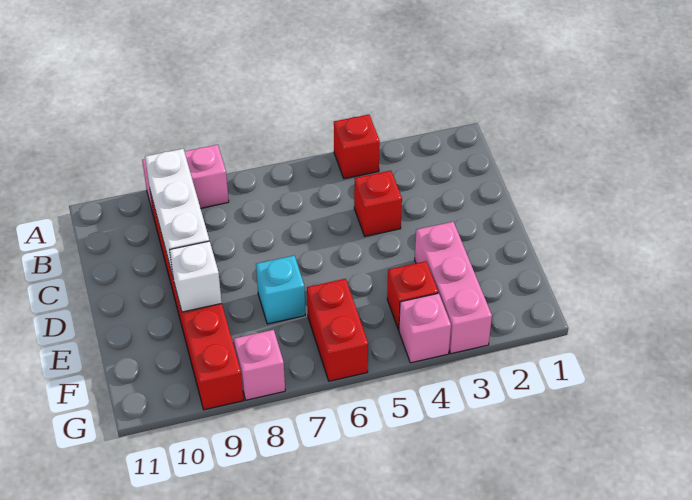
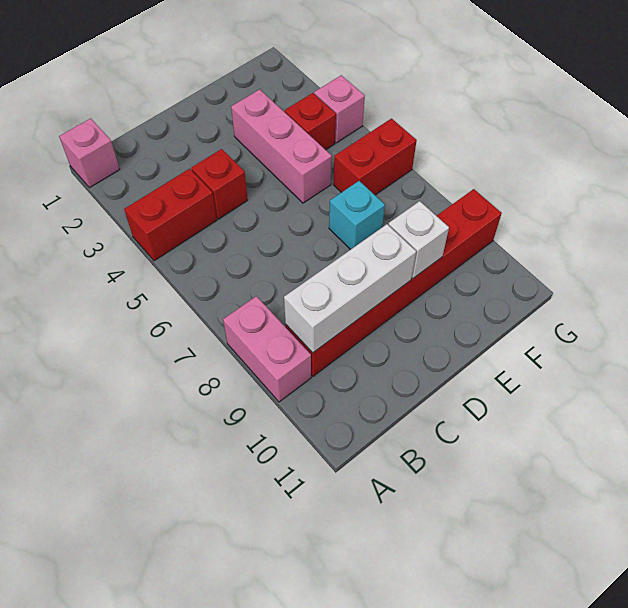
red brick A4 level 1 -> red brick A4:B4 level 1
pink brick E3:G3 level 1 -> pink brick E3:E5 level 1
pink brick G8 level 1 -> pink brick A1 level 1

